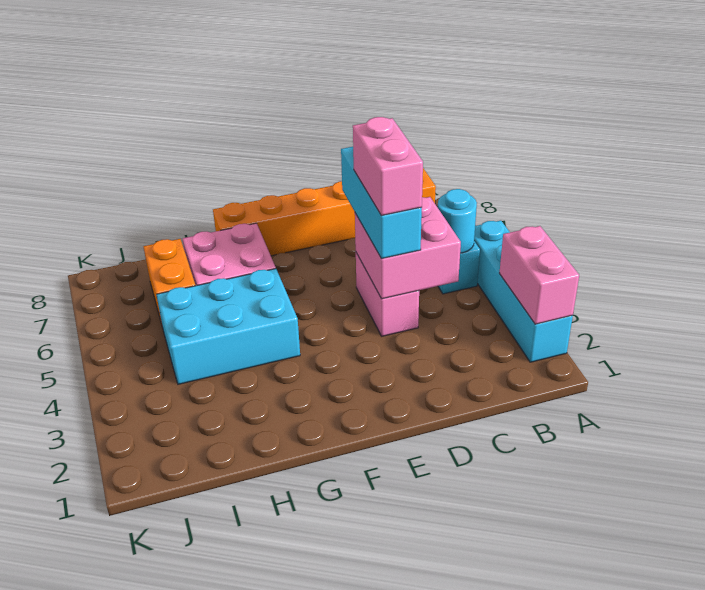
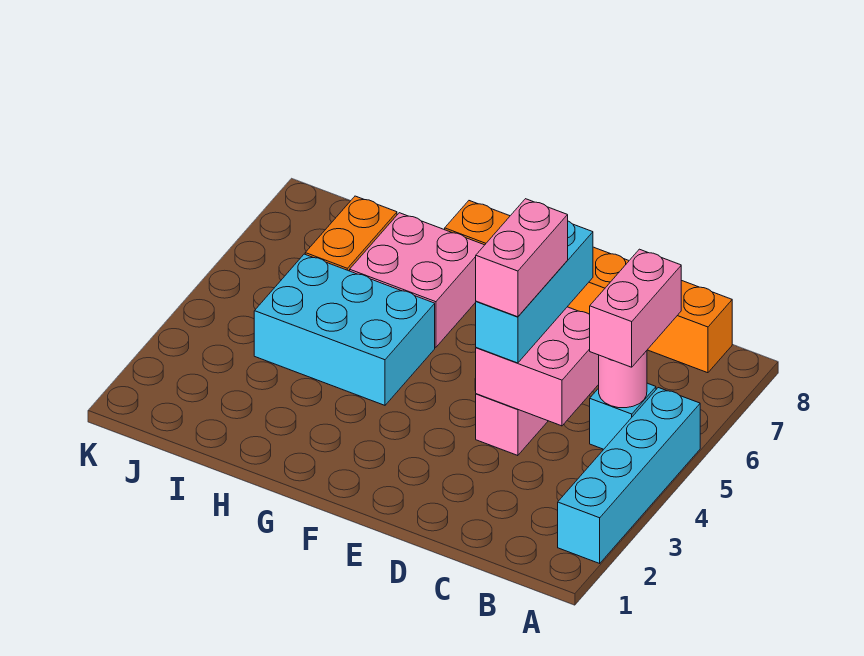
pink brick A2:A3 level 2 -> pink brick B5:B6 level 3
cyan round brick B5 level 2 -> pink round brick B5 level 2

